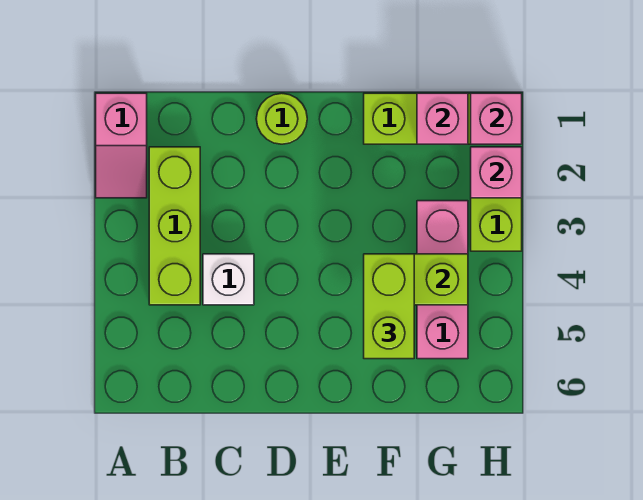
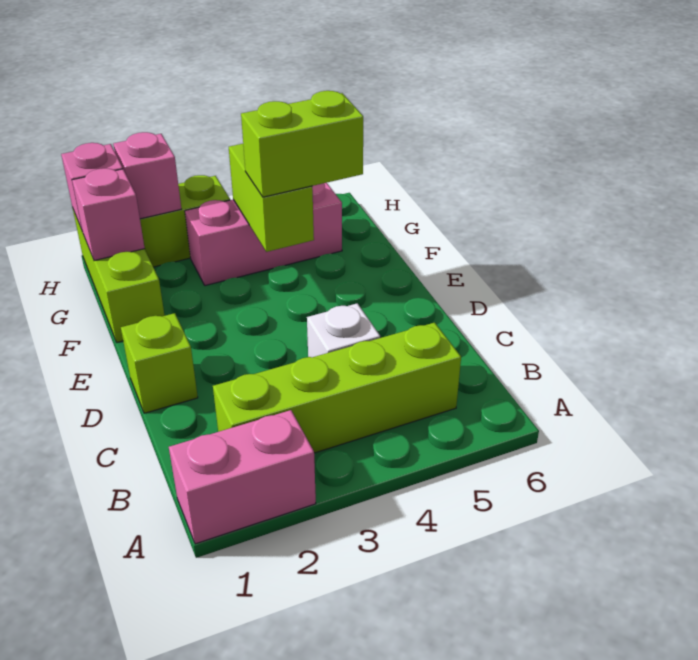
pink slope A1:A2 level 1 top 1 -> pink brick A1:A2 level 1
lime brick B2:B4 level 1 -> lime brick B2:B5 level 1
lime round brick D1 level 1 -> lime brick D1 level 1

